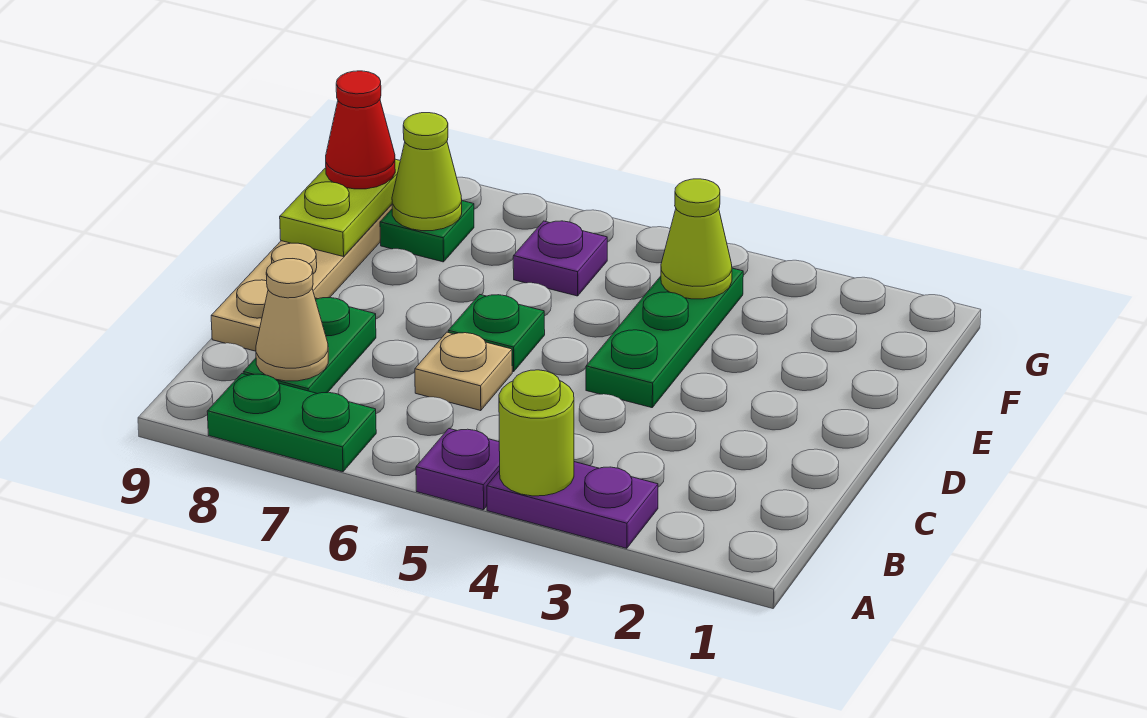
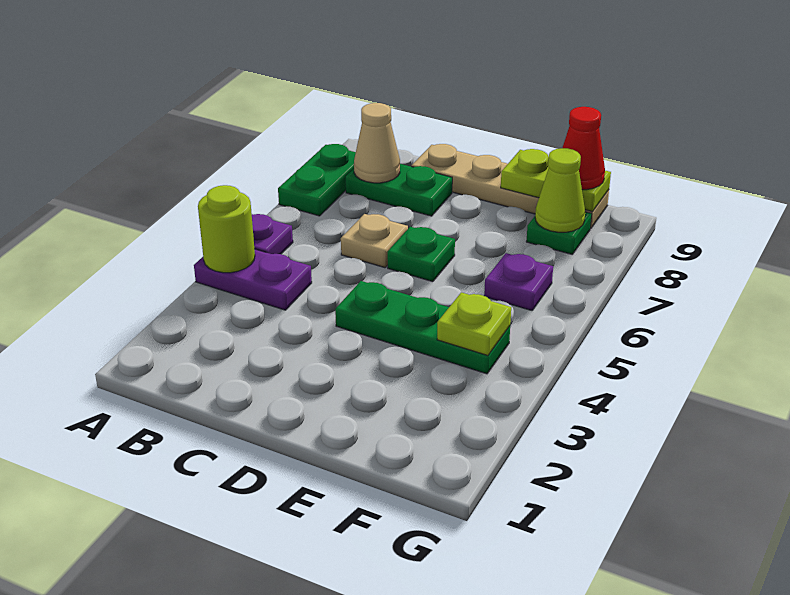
purple plate A3:A4 level 1 -> purple plate A4:B4 level 1
lime cone F4 level 2 -> lime plate F4 level 2

